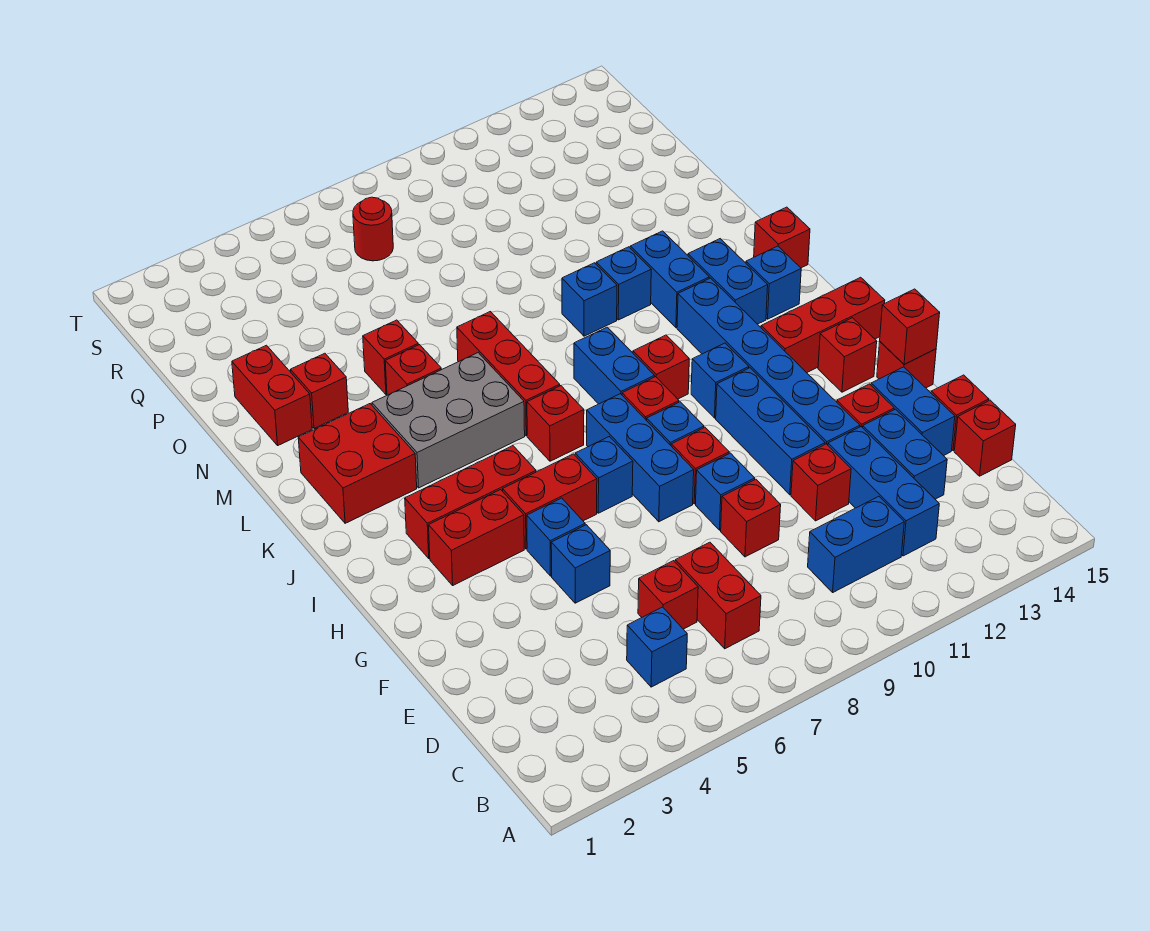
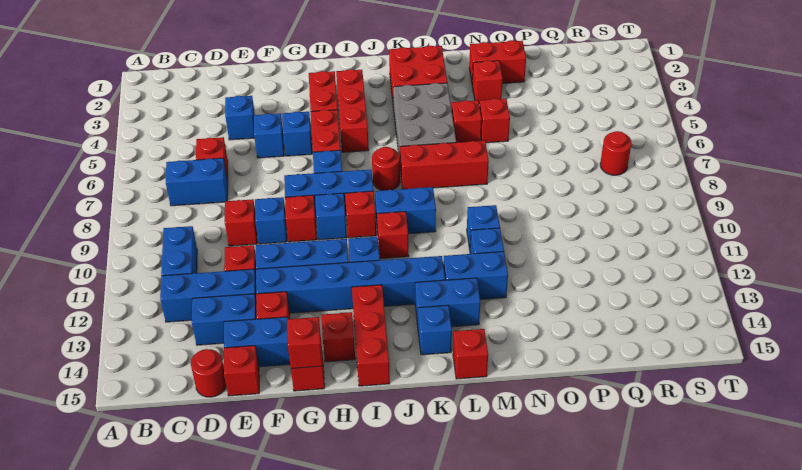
blue brick C5 level 1 -> blue brick E4 level 1
red brick C7:D7 level 1 -> blue brick C7:D7 level 1
red brick D15 level 1 -> red round brick D15 level 1
red brick J7 level 1 -> red round brick J7 level 1

